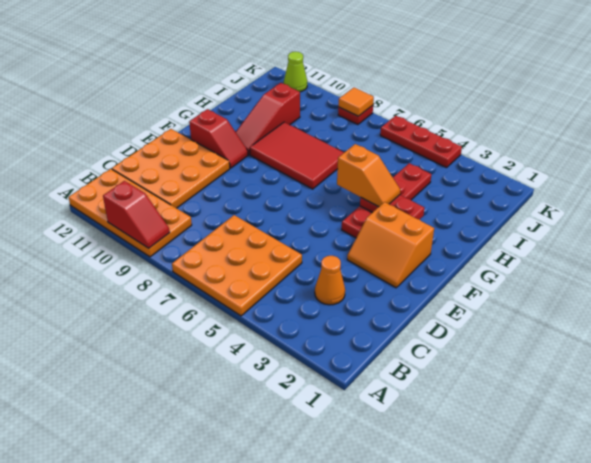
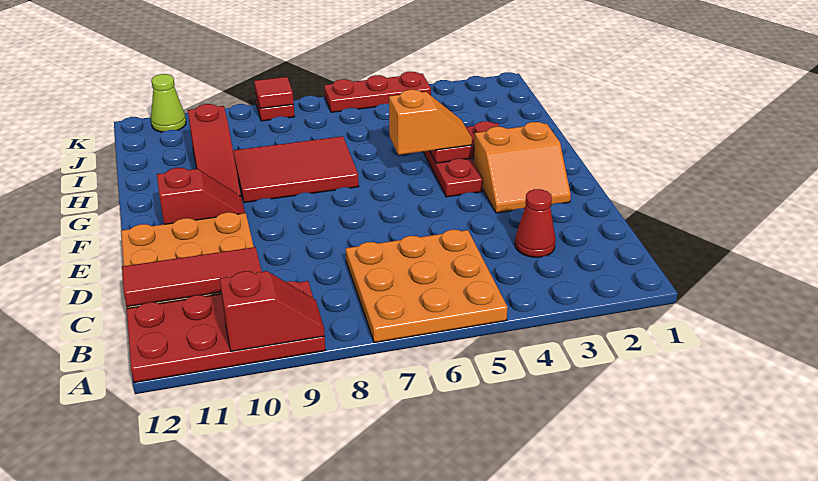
orange plate A9:B12 level 1 -> red plate A9:B12 level 1
orange cone C3 level 1 -> red cone C3 level 1
none -> red tile C10:C12 level 2
orange tile K8 level 2 -> red tile K8 level 2

